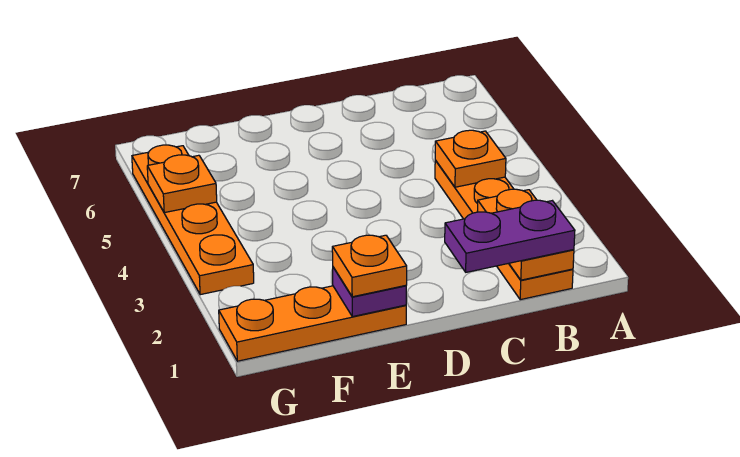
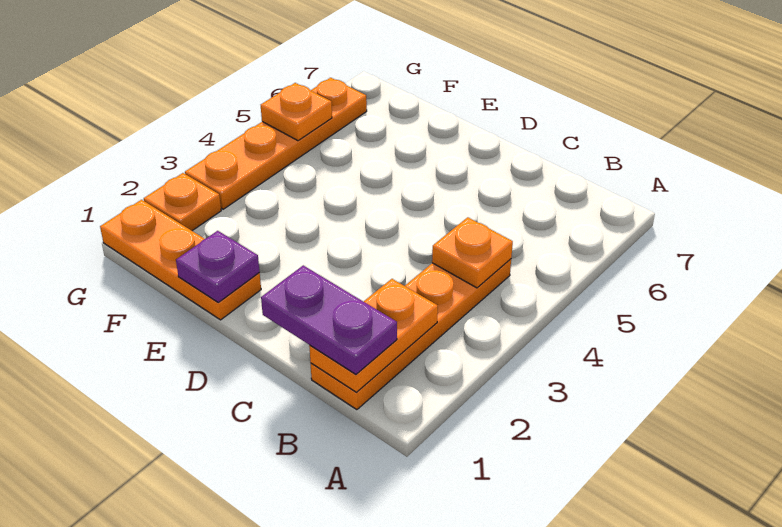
orange plate E1 level 3 -> orange plate G2 level 1

